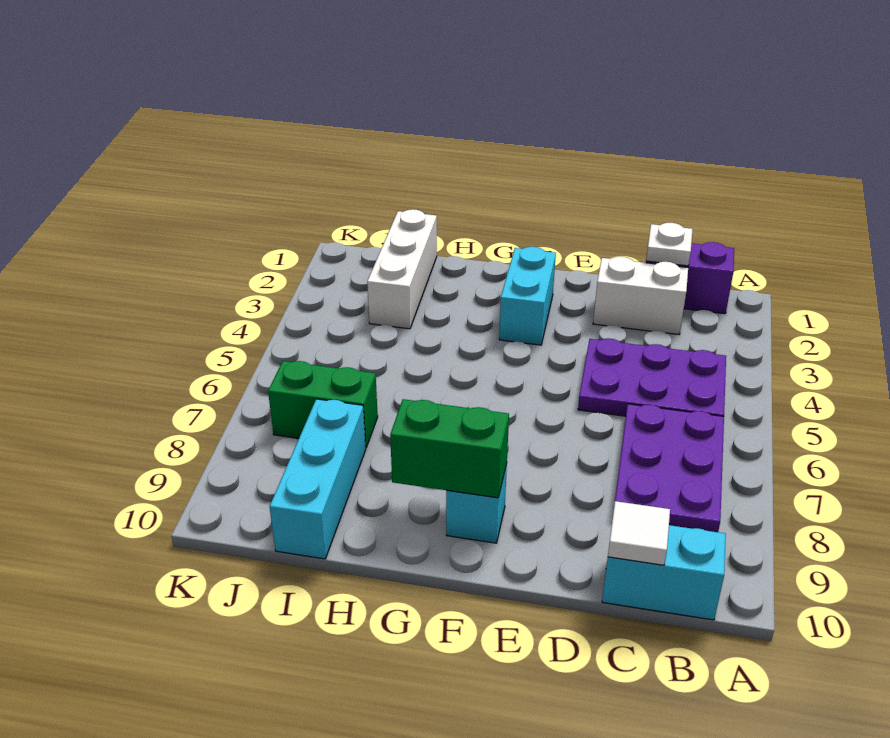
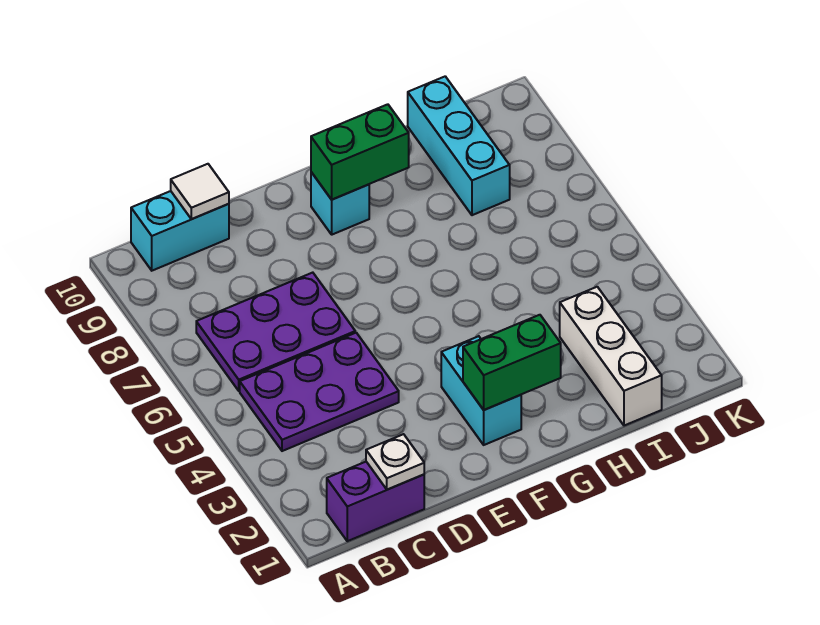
purple plate B6:C8 level 1 -> purple plate B6:D7 level 1
white brick C2:D2 level 1 -> none
green brick I7:J7 level 1 -> green brick F2:G2 level 2

